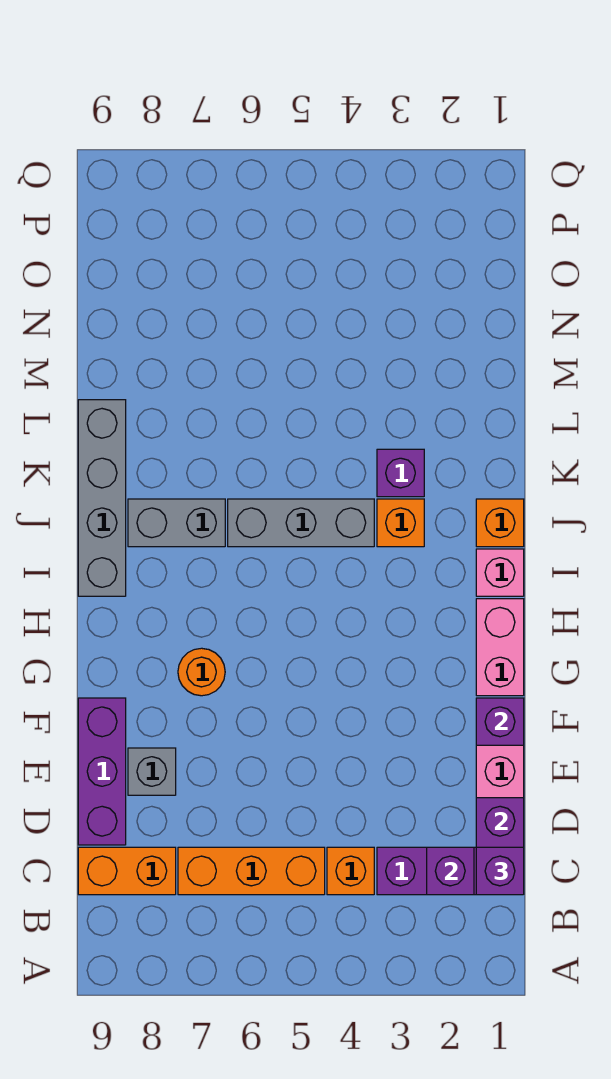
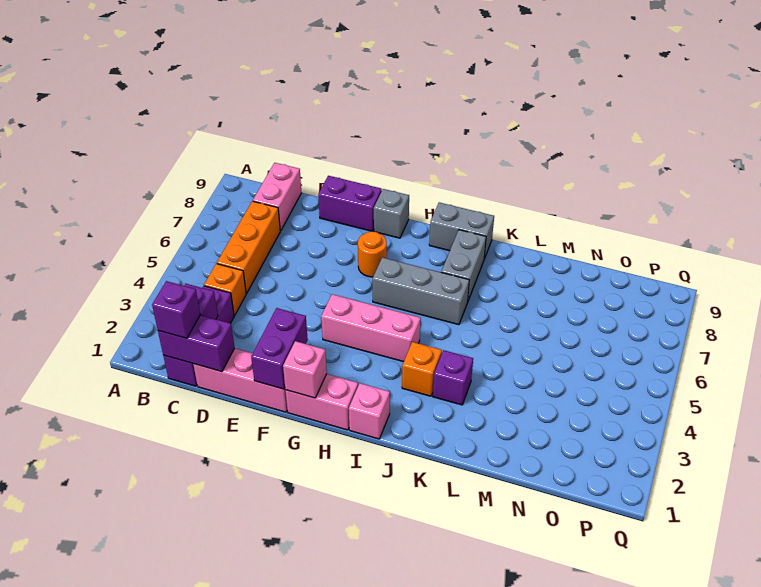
orange brick C8:C9 level 1 -> pink brick C8:C9 level 1
purple brick D9:F9 level 1 -> purple brick E9:F9 level 1
grey brick E8 level 1 -> grey brick G9 level 1
purple brick F1 level 2 -> purple brick F1:F2 level 2
none -> pink brick G1 level 2
none -> pink brick G4:I4 level 1
grey brick I9:L9 level 1 -> grey brick I9:J9 level 1
orange brick J1 level 1 -> none
grey brick J4:J6 level 1 -> grey brick H6:J6 level 1

